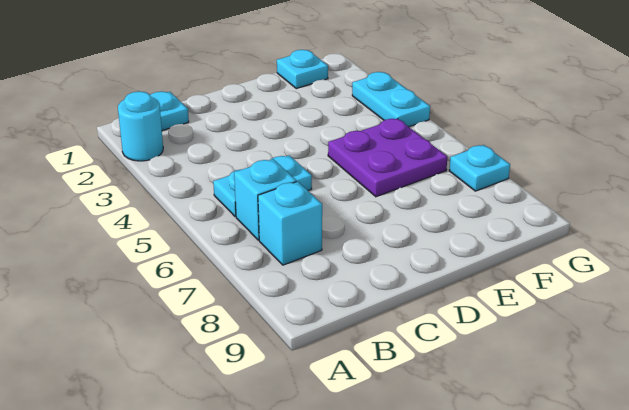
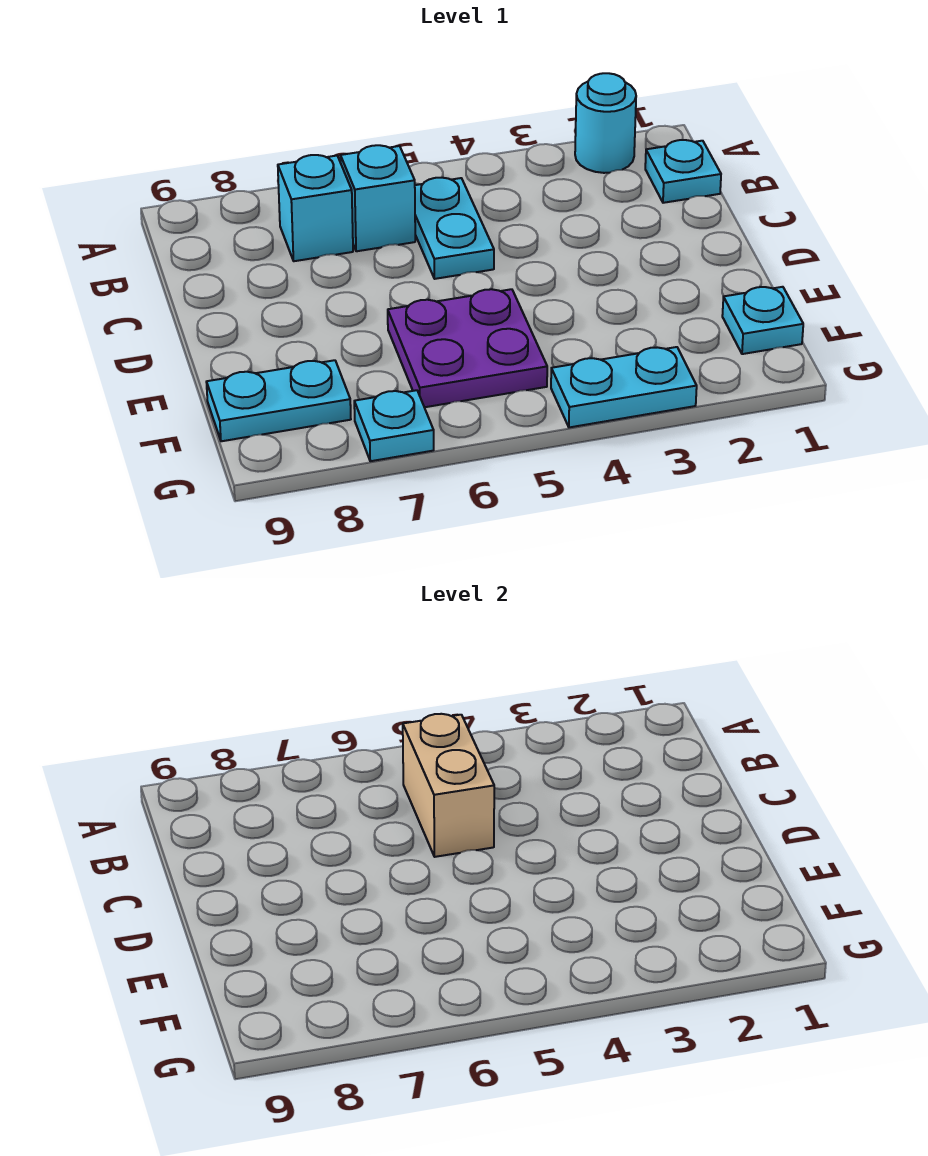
none -> tan brick B5:C5 level 2
none -> cyan plate F8:F9 level 1

